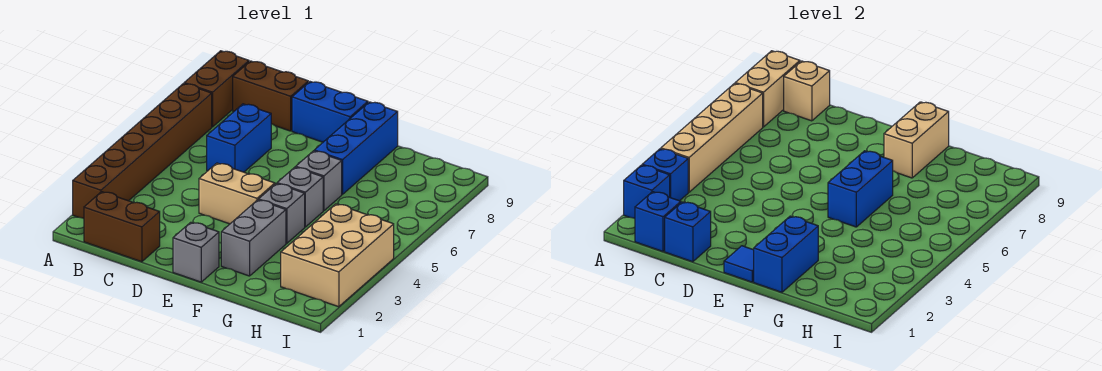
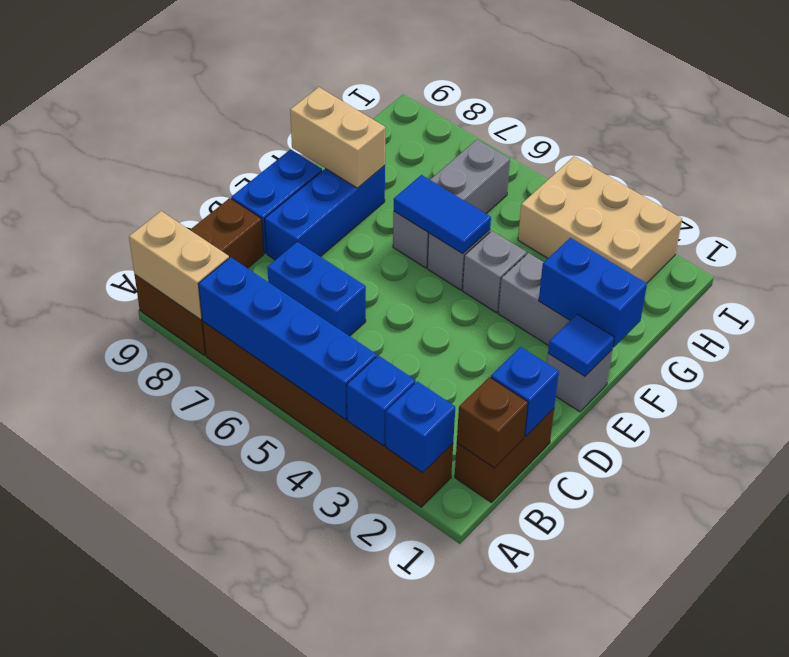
tan brick A4:A7 level 2 -> blue brick A4:A7 level 2
blue brick B1 level 2 -> brown brick B1 level 2
tan brick B9 level 2 -> none
tan brick D4:E4 level 1 -> none
blue brick F5:F6 level 2 -> blue tile F5:F6 level 2
grey brick F6 level 1 -> grey brick F6:H6 level 1
blue brick F7:F9 level 1 -> blue brick D8:F8 level 1

